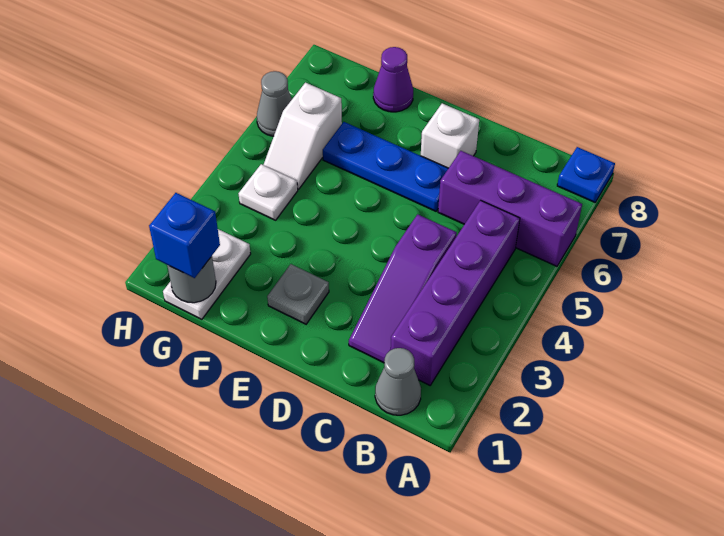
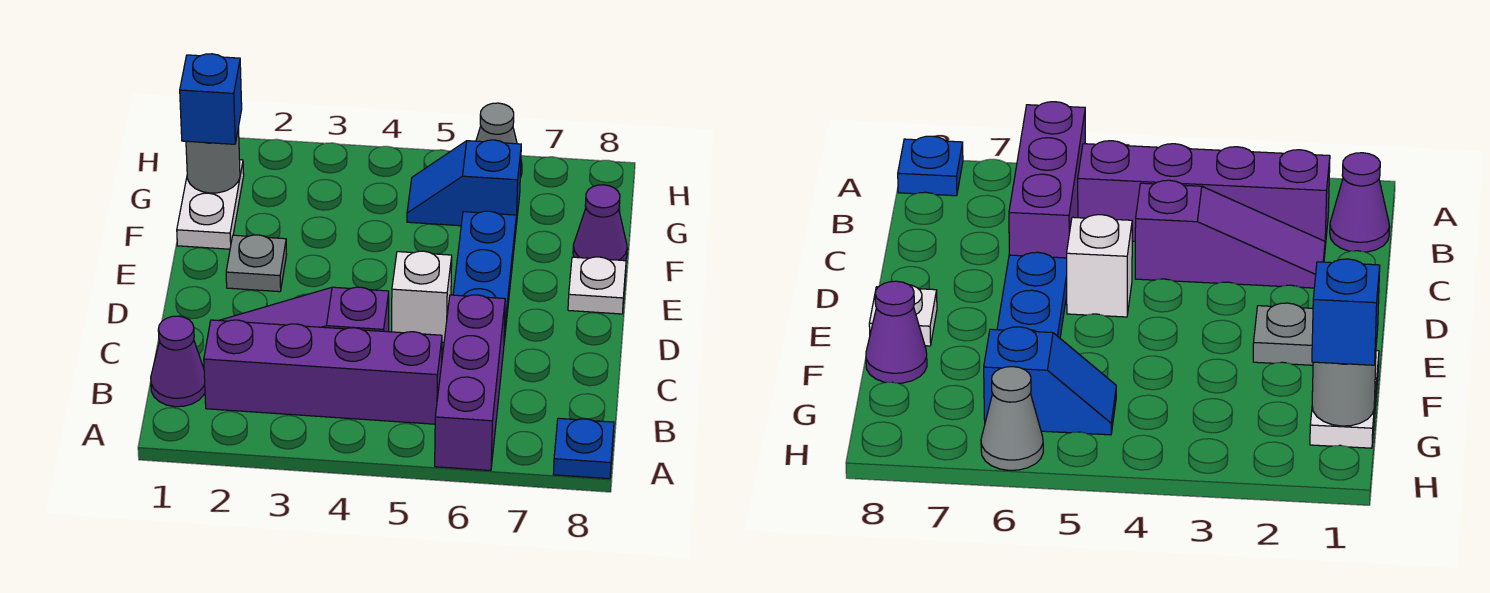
grey cone B1 level 1 -> purple cone B1 level 1
white brick D7 level 1 -> white brick D5 level 1
white plate G1:G2 level 1 -> white plate F1:G1 level 1
white plate G4 level 1 -> white plate E8 level 1
white slope G5:G6 level 1 top 6 -> blue slope G5:G6 level 1 top 6

